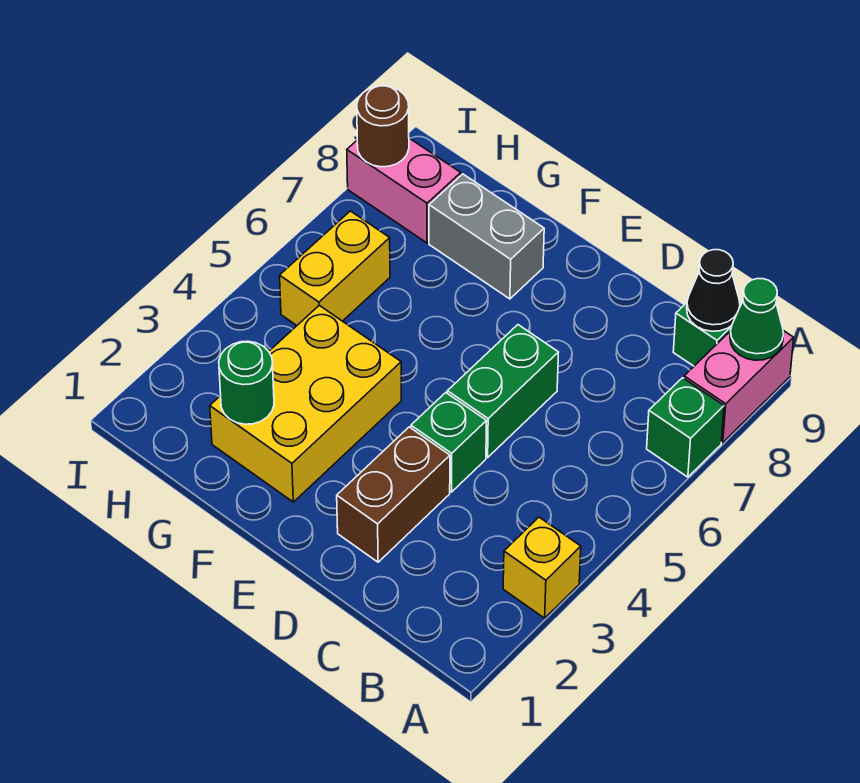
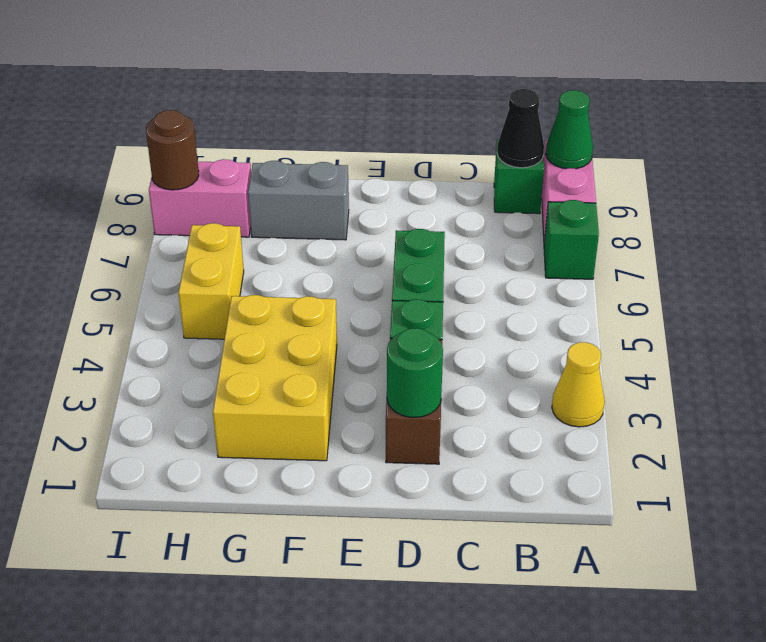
yellow brick A3 level 1 -> yellow cone A3 level 1
green round brick G2 level 2 -> green round brick D2 level 2

